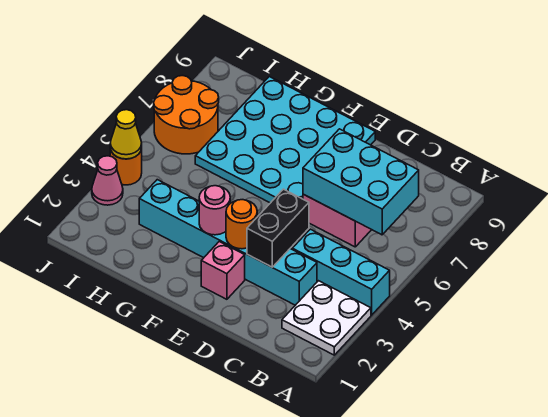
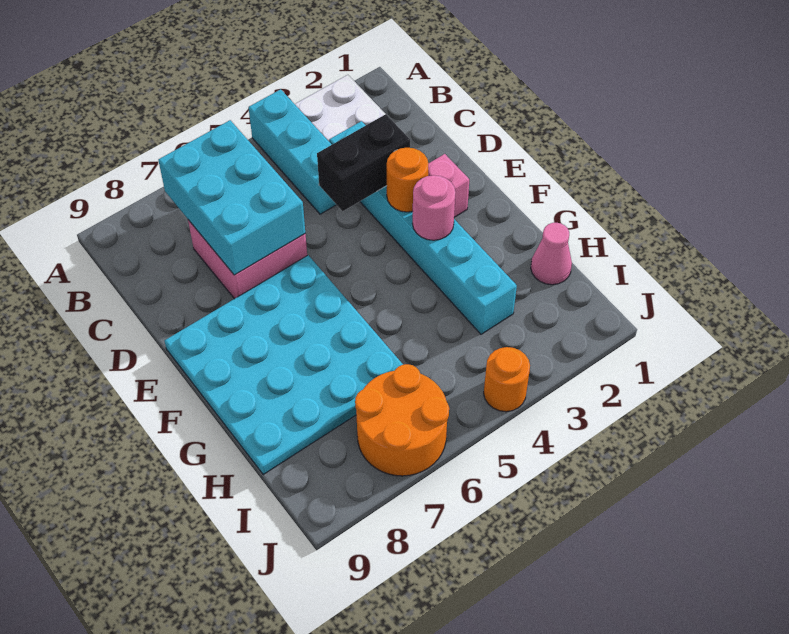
pink cone J3 level 1 -> pink cone H1 level 1
yellow cone J4 level 2 -> none

